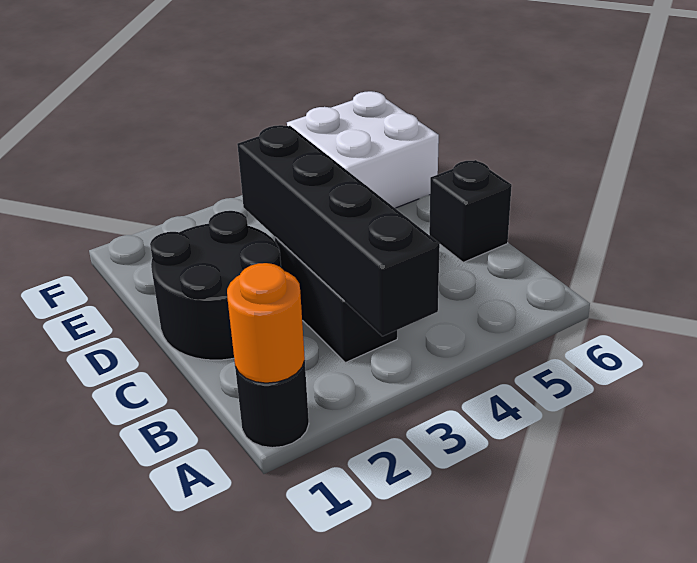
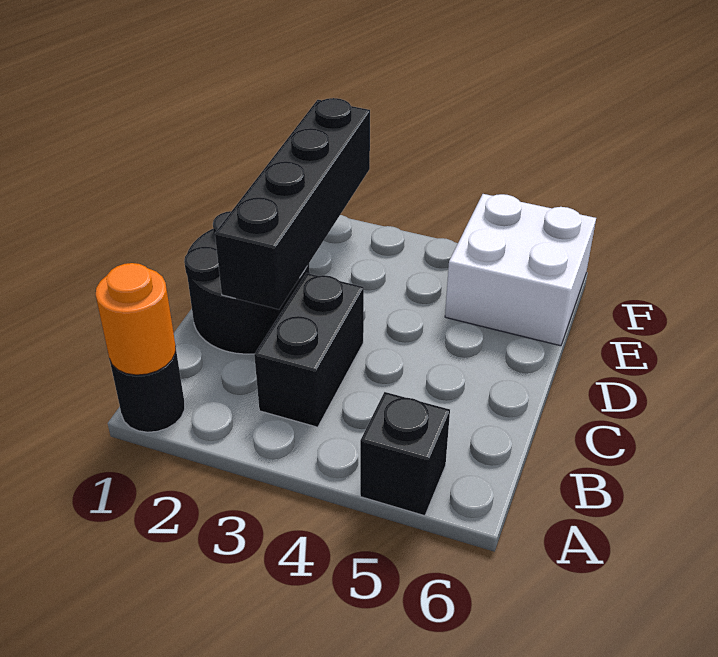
black brick A3:D3 level 2 -> black brick C2:F2 level 2
black brick C6 level 1 -> black brick A5 level 1

